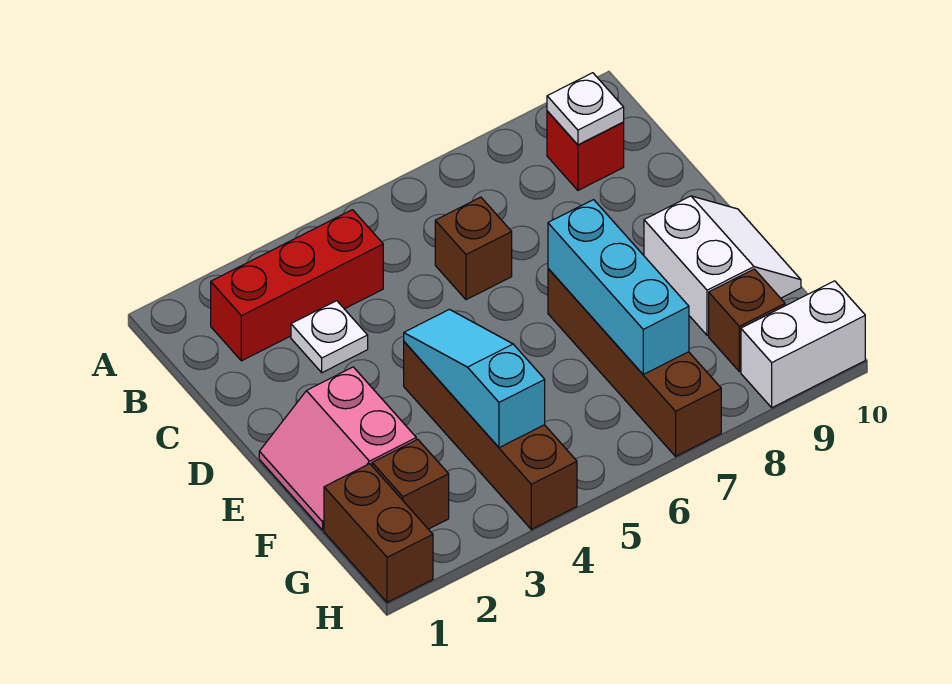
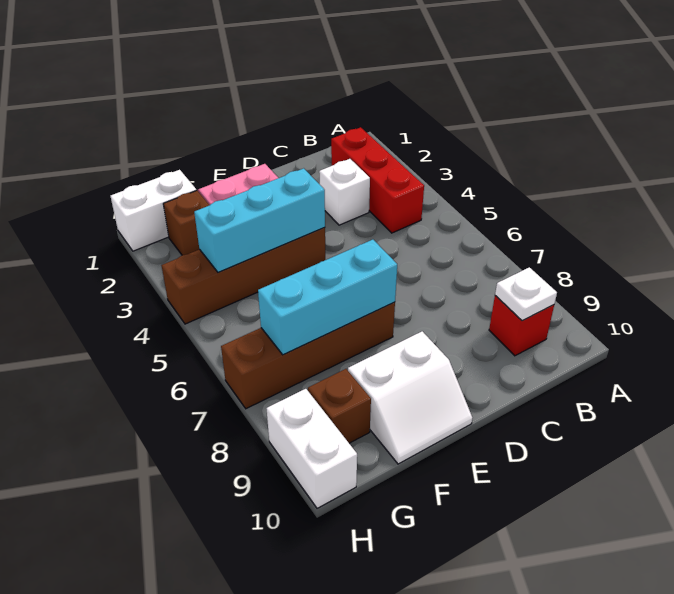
white plate C3 level 1 -> white brick C3 level 1
brown brick C6 level 1 -> none
cyan slope E4:G4 level 2 top G -> cyan brick E4:G4 level 2
brown brick G1:H1 level 1 -> white brick G1:H1 level 1

